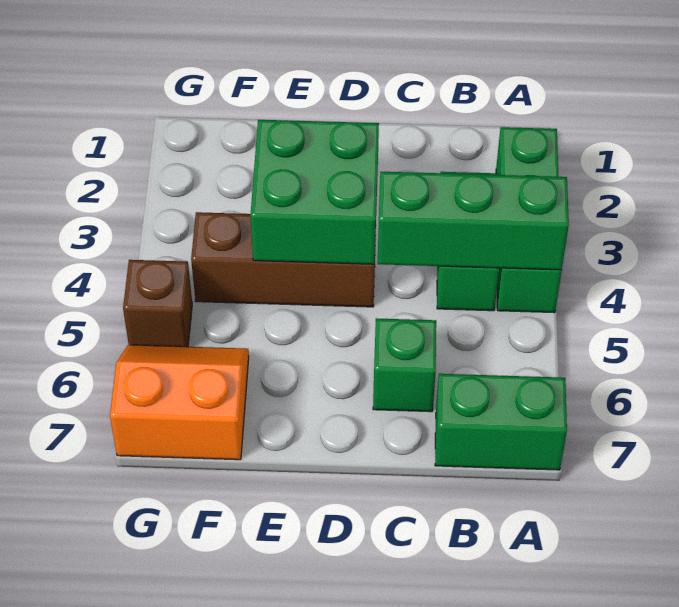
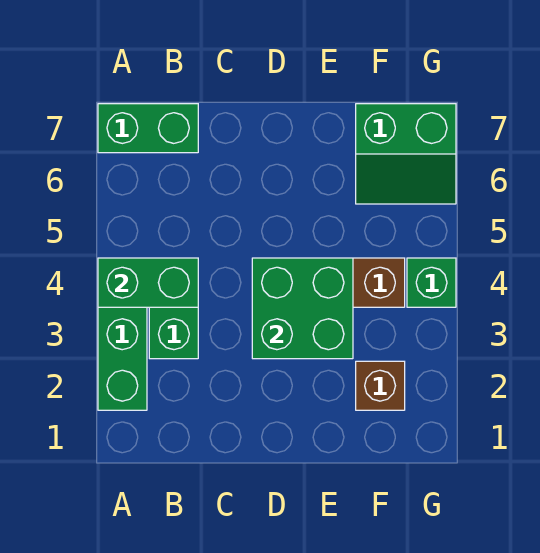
green brick A4:C4 level 2 -> green brick A4:B4 level 2
green brick C6 level 1 -> green brick G4 level 1
orange slope F6:G7 level 1 top 7 -> green slope F6:G7 level 1 top 7
brown brick G5 level 1 -> brown brick F2 level 1

